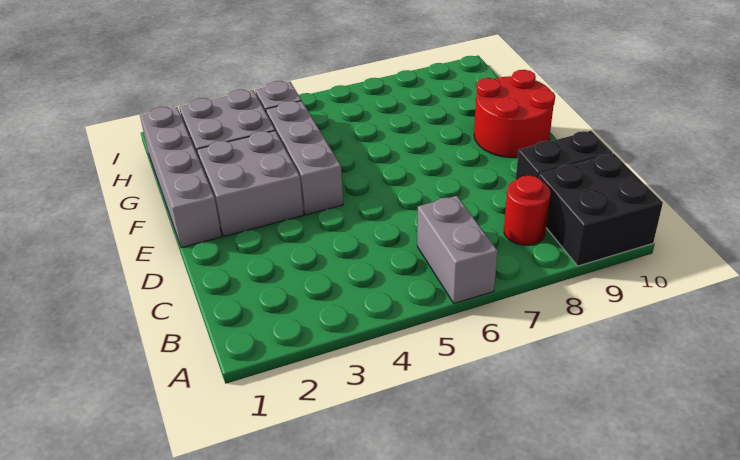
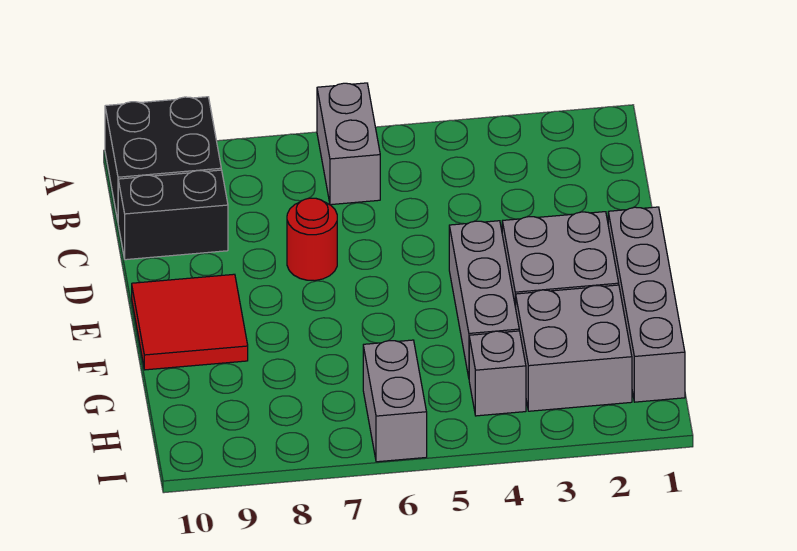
red round brick B8 level 1 -> red round brick D7 level 1
red round brick E9:F10 level 1 -> red tile E9:F10 level 1
none -> grey brick H6:I6 level 1

